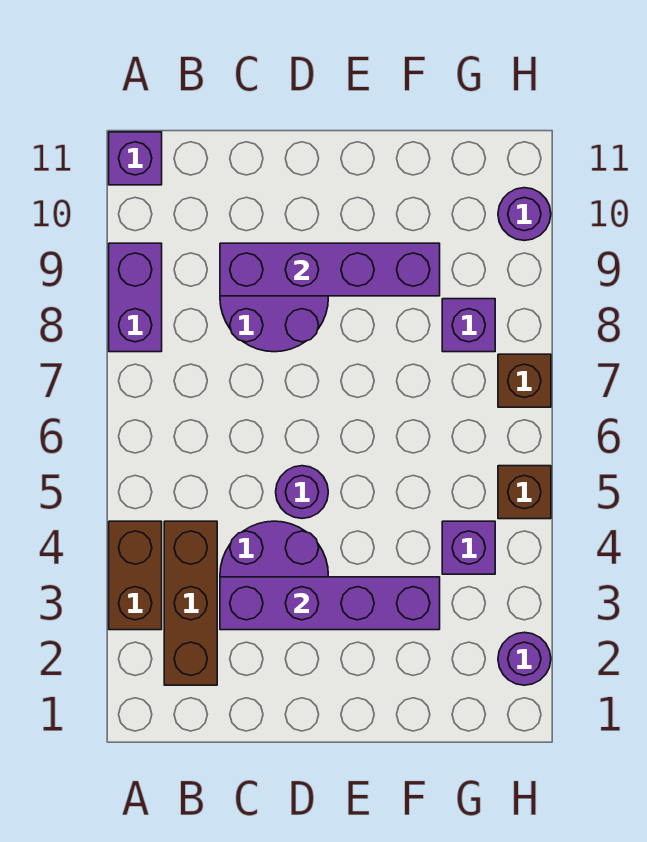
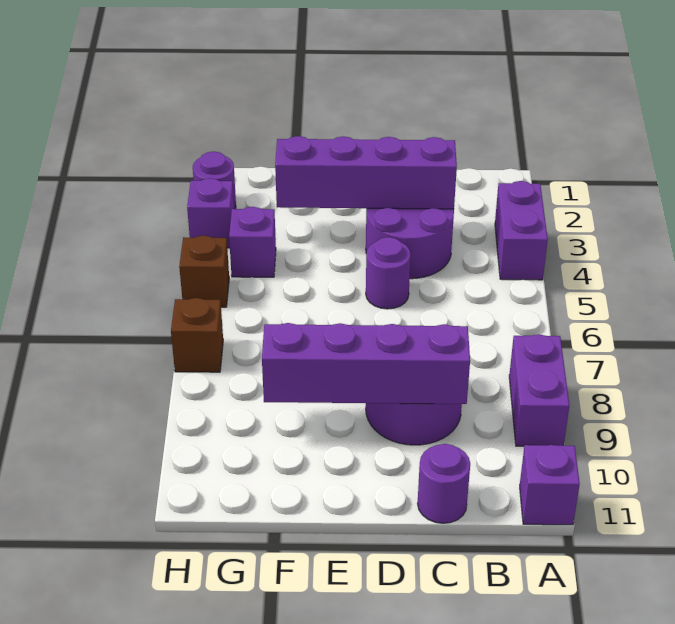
brown brick A3:A4 level 1 -> purple brick A3:A4 level 1
brown brick B2:B4 level 1 -> none
purple brick G8 level 1 -> purple brick H3 level 1
purple round brick H10 level 1 -> purple round brick C11 level 1

